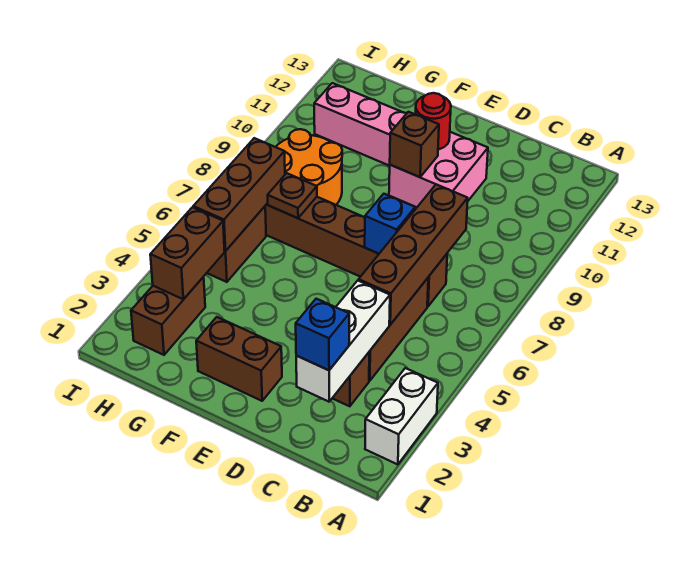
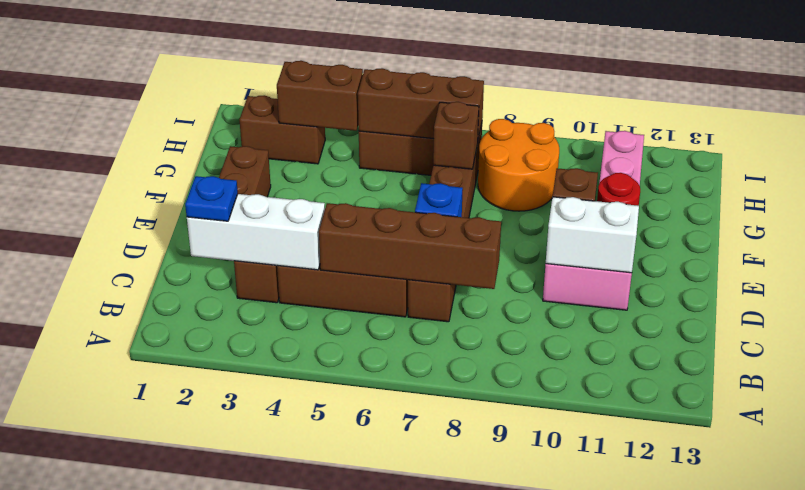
white brick A2:A3 level 1 -> white brick D10:D11 level 2
blue brick C2 level 3 -> blue plate C2 level 3
brown plate G7 level 2 -> brown brick G7 level 2

